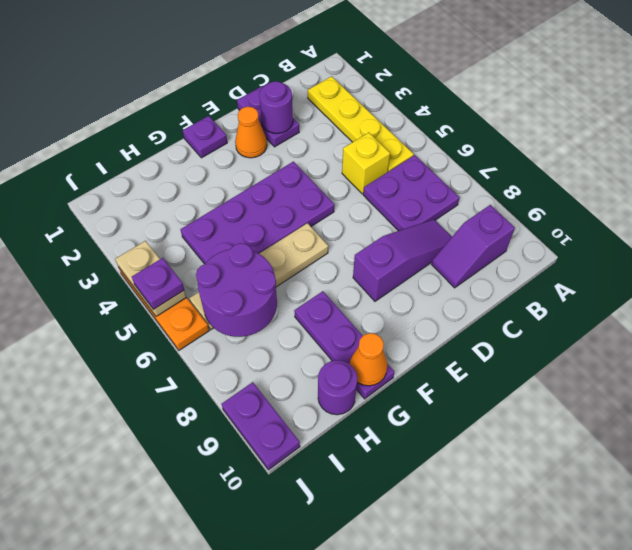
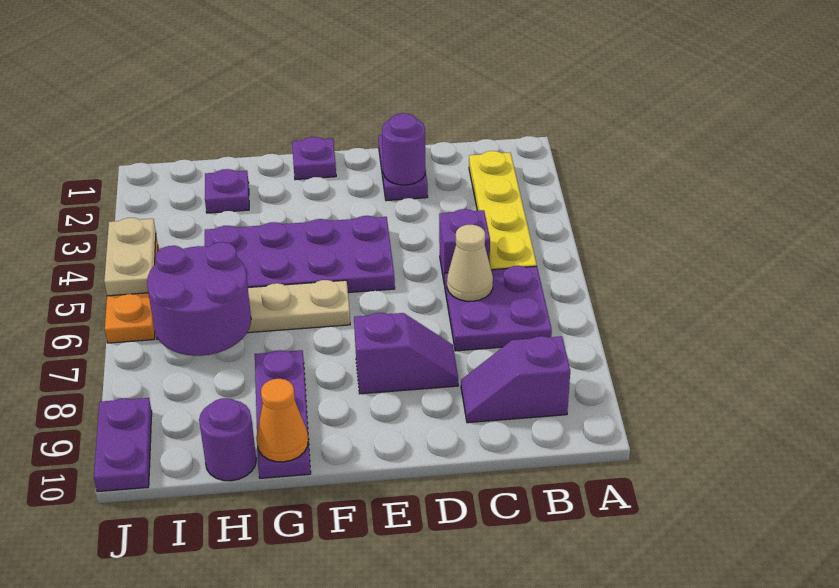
yellow brick C5 level 1 -> purple brick C5 level 1
none -> tan cone C6 level 2
purple slope C8:E8 level 1 top E -> purple slope D8:E8 level 1 top E
orange cone E2 level 1 -> none
purple plate J5 level 3 -> purple plate H2 level 1

